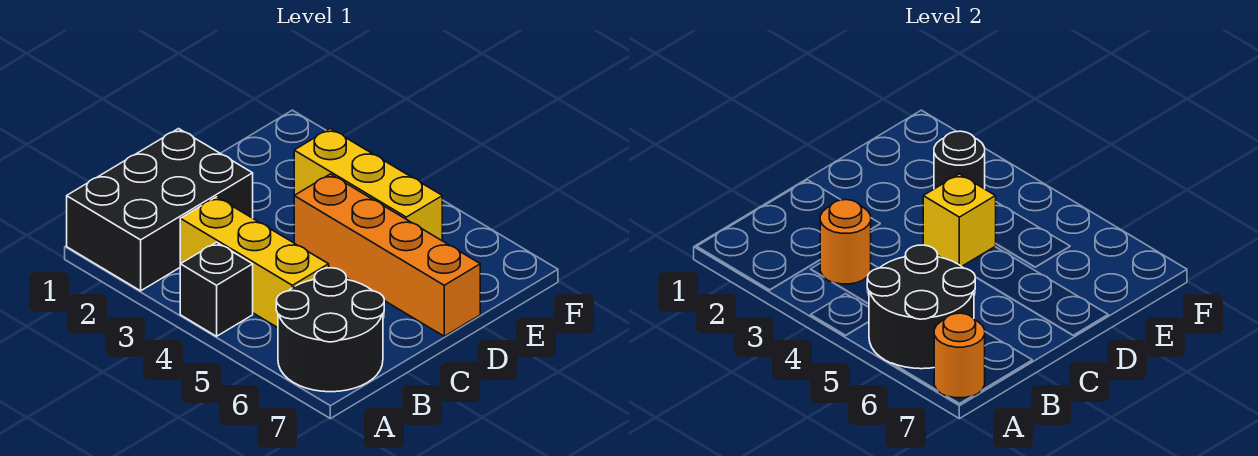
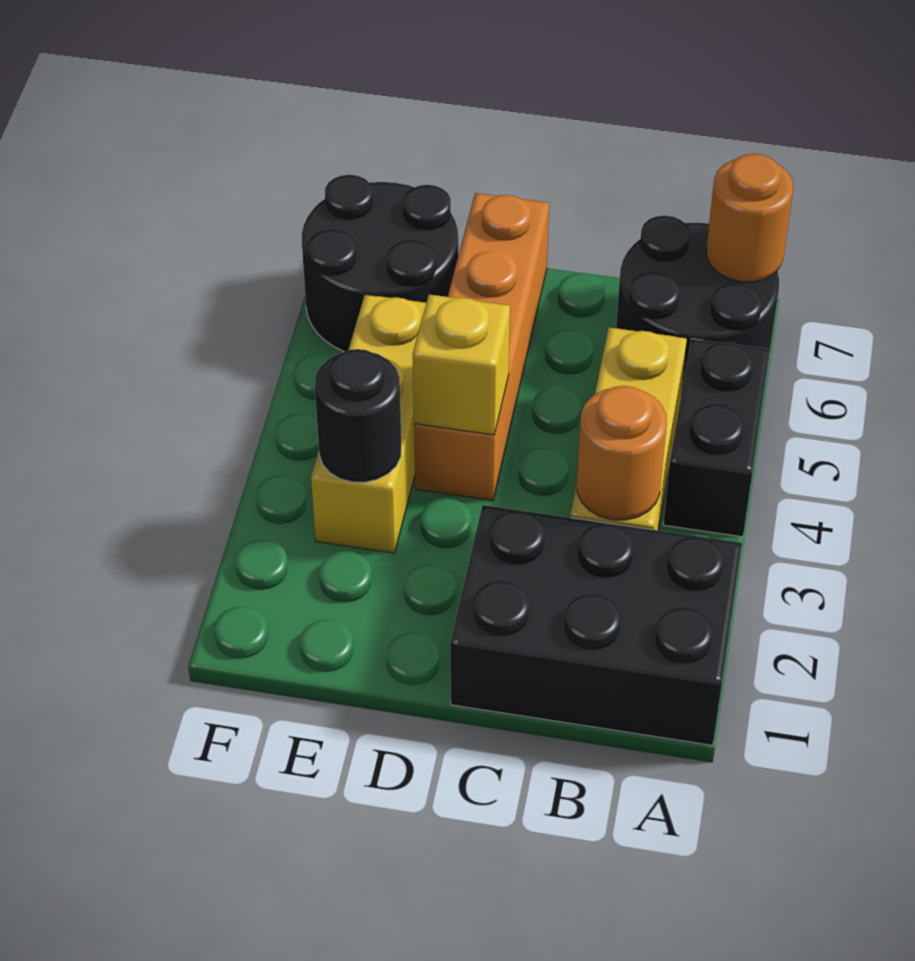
black brick A4 level 1 -> black brick A4:A5 level 1
black round brick A5:B6 level 2 -> black round brick E6:F7 level 1

